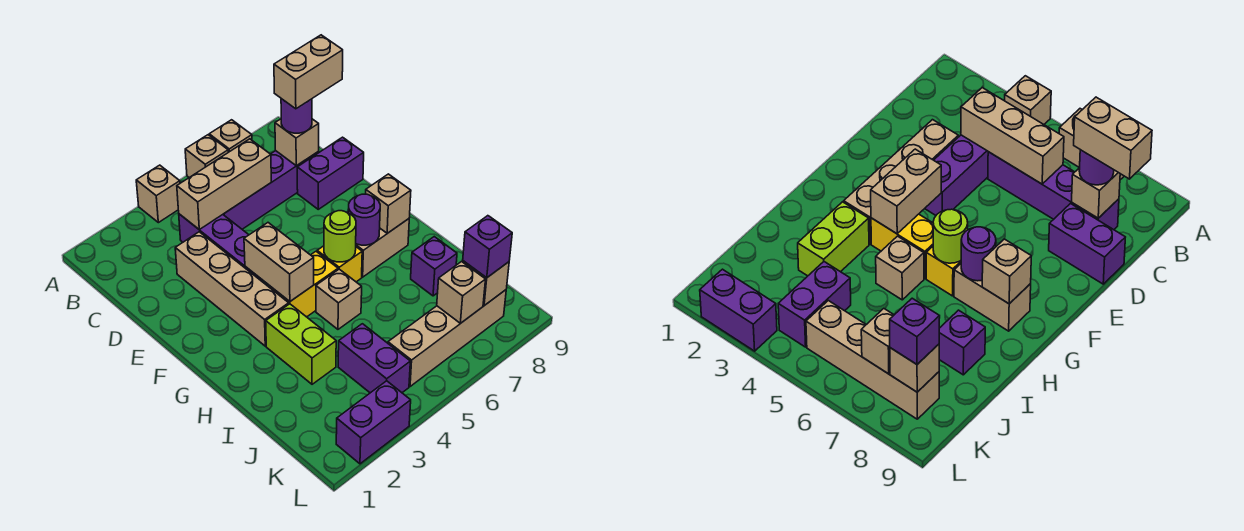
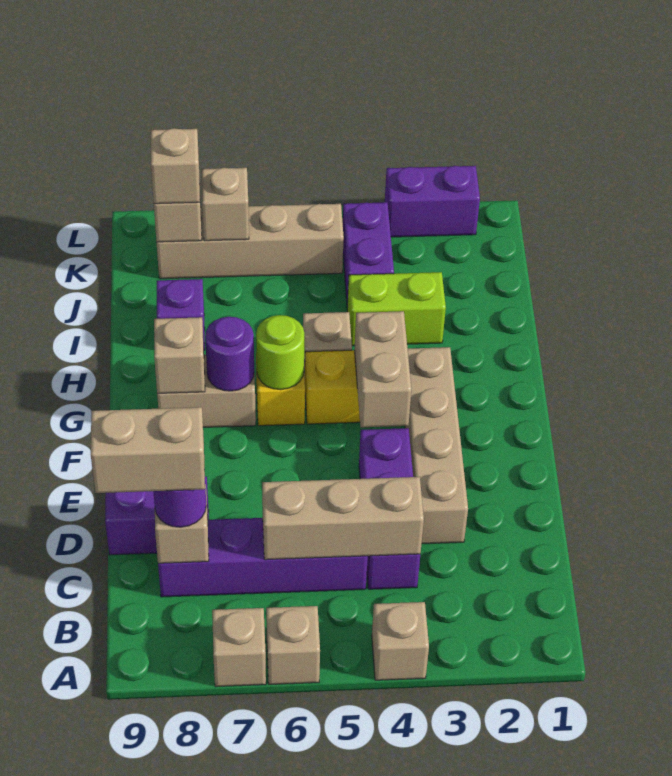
lime brick H3:I3 level 1 -> lime brick I3:I4 level 1
purple brick K8 level 3 -> tan brick K8 level 3

